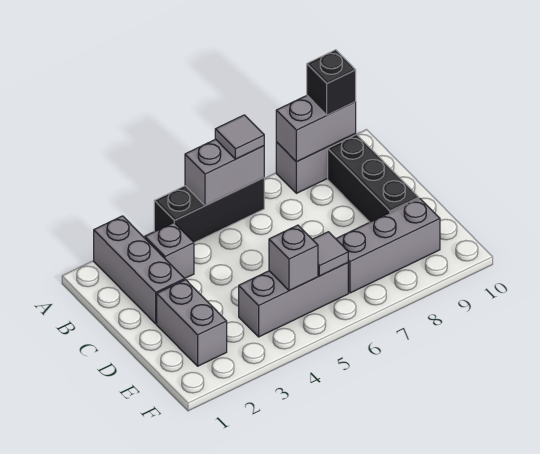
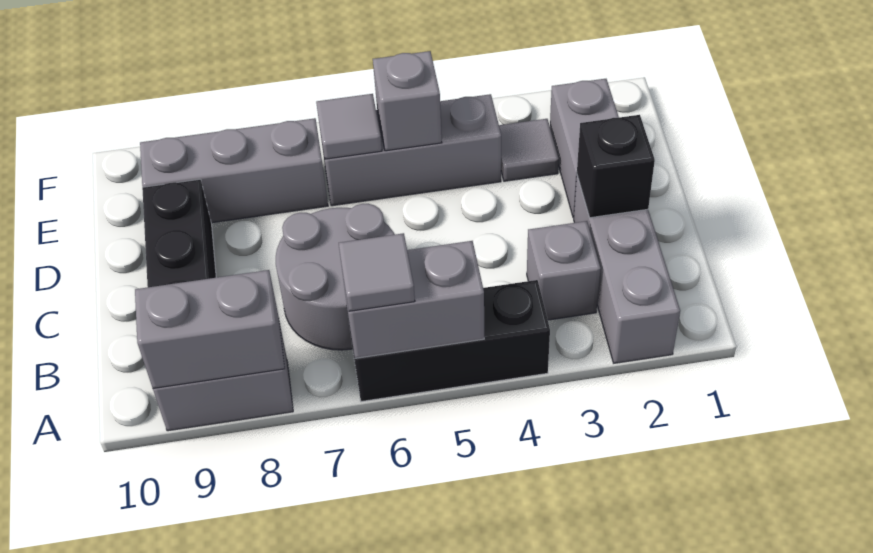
black brick A9 level 3 -> black brick C2 level 2
none -> grey round brick B6:C7 level 1
none -> grey tile E3 level 1

